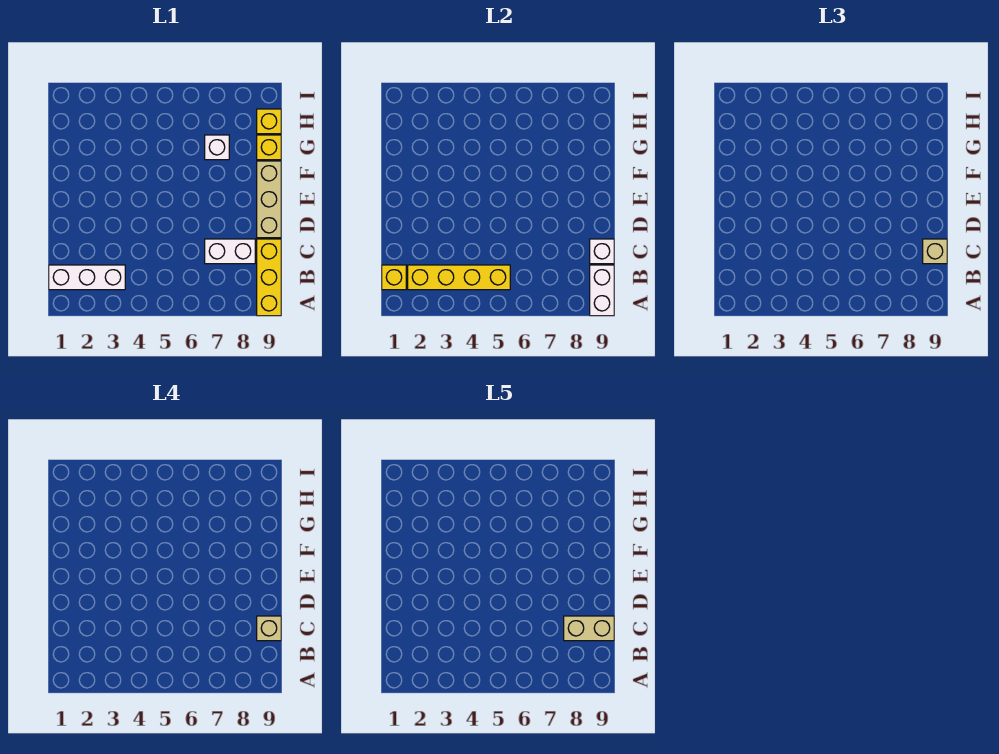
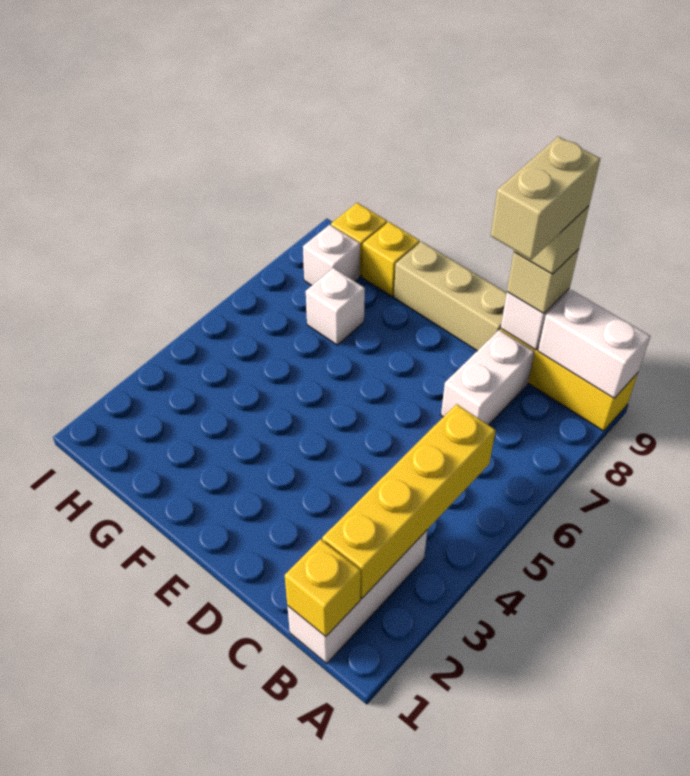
none -> white brick H8 level 1

